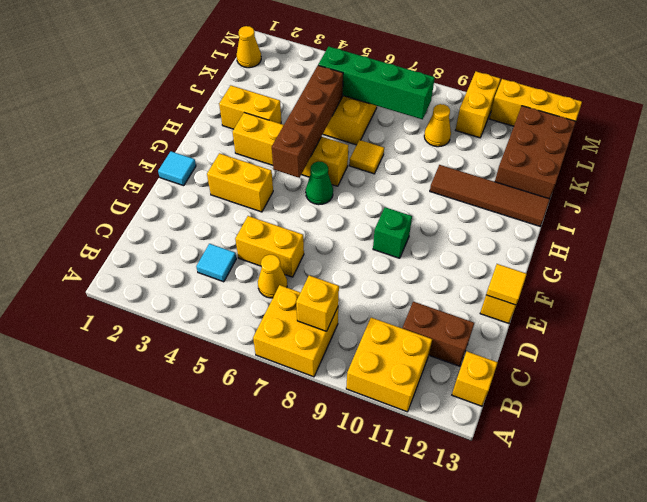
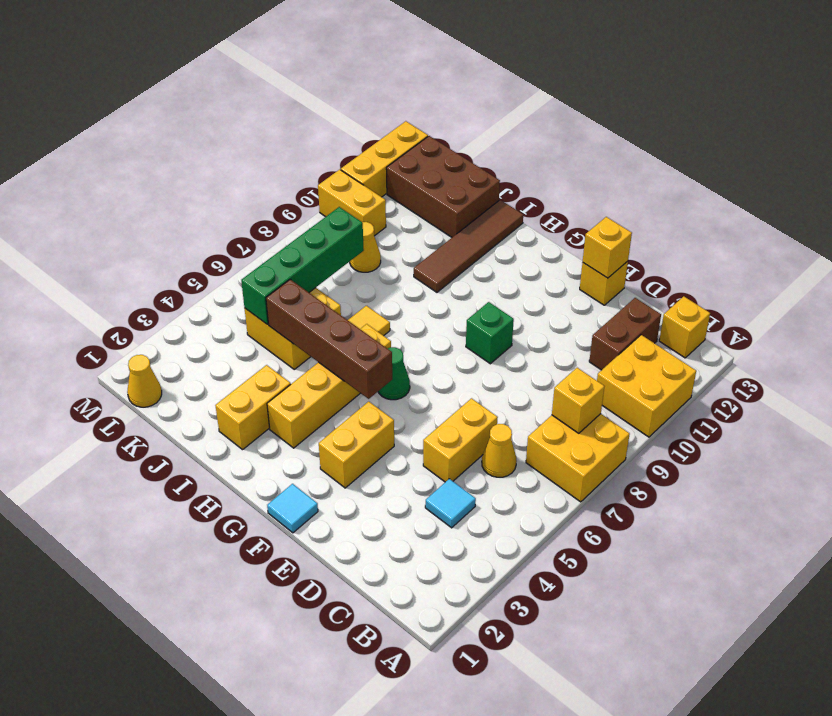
yellow tile E13 level 2 -> yellow brick E13 level 2

